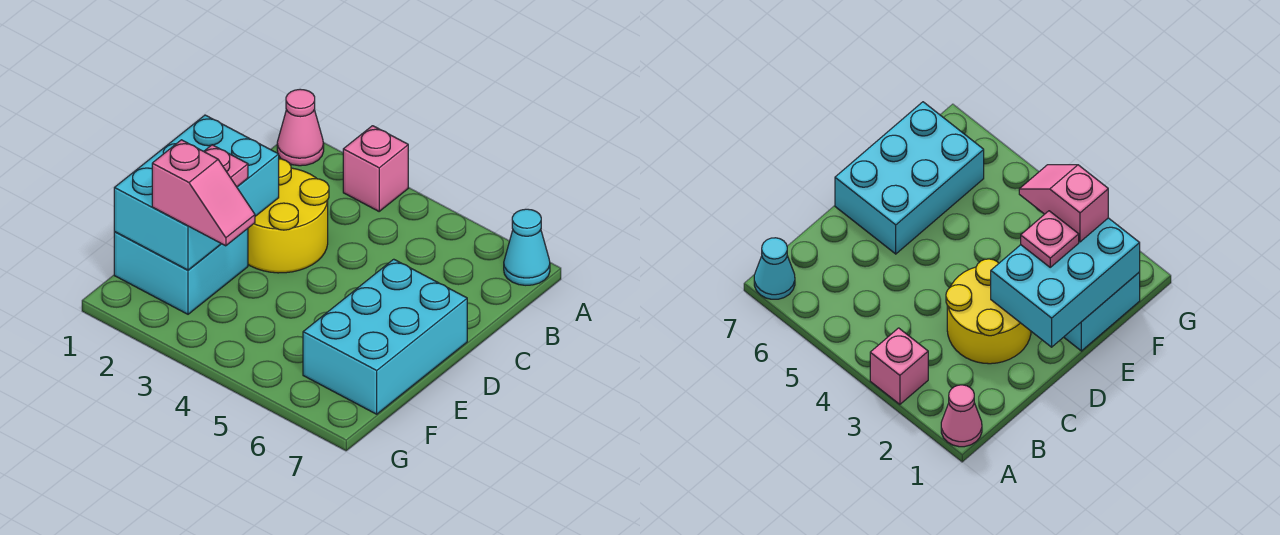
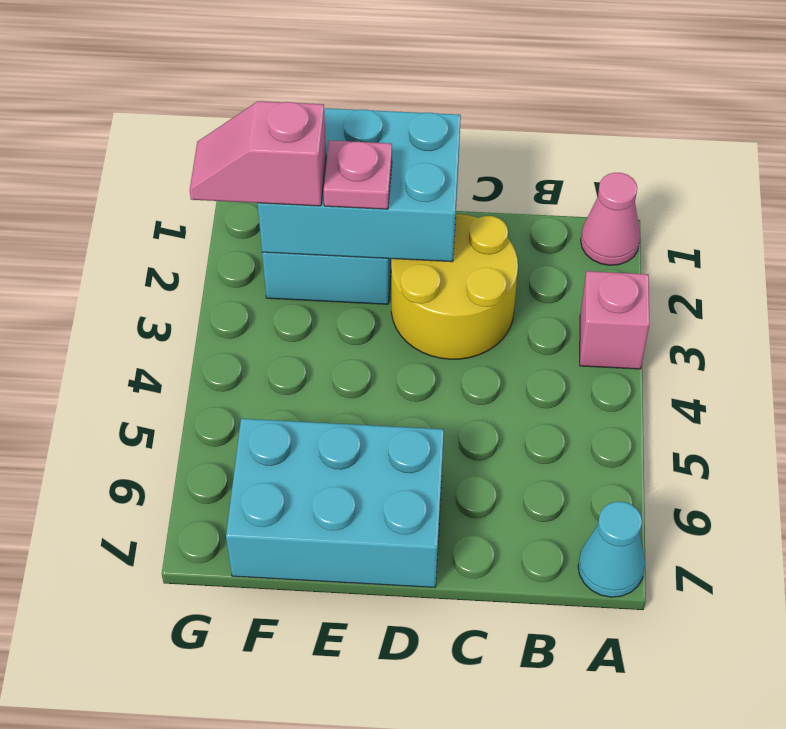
pink slope F2:F3 level 3 top 2 -> pink slope F2:G2 level 3 top F

